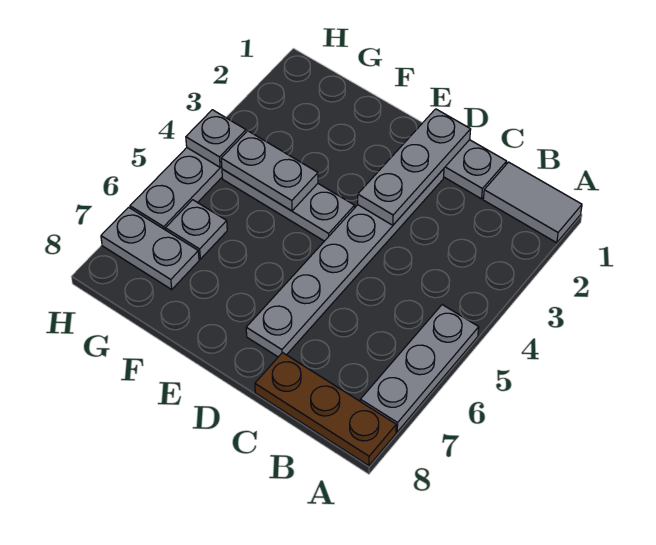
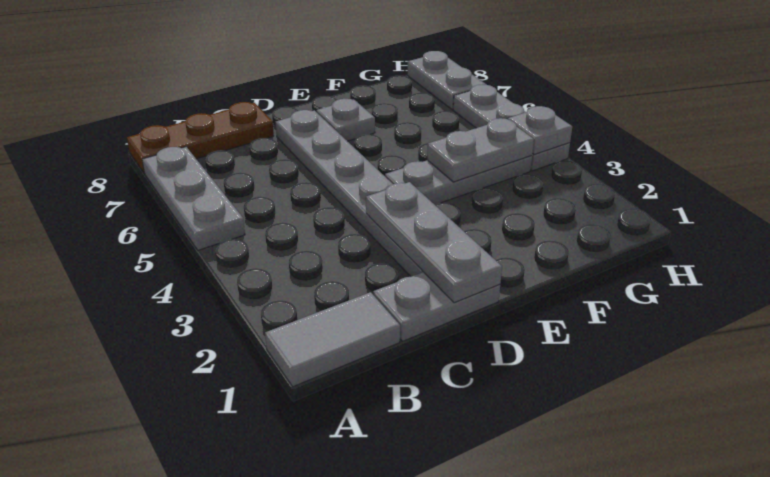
grey plate G6 level 1 -> grey plate E7 level 1
grey plate G7:H7 level 1 -> grey plate H7:H8 level 1

